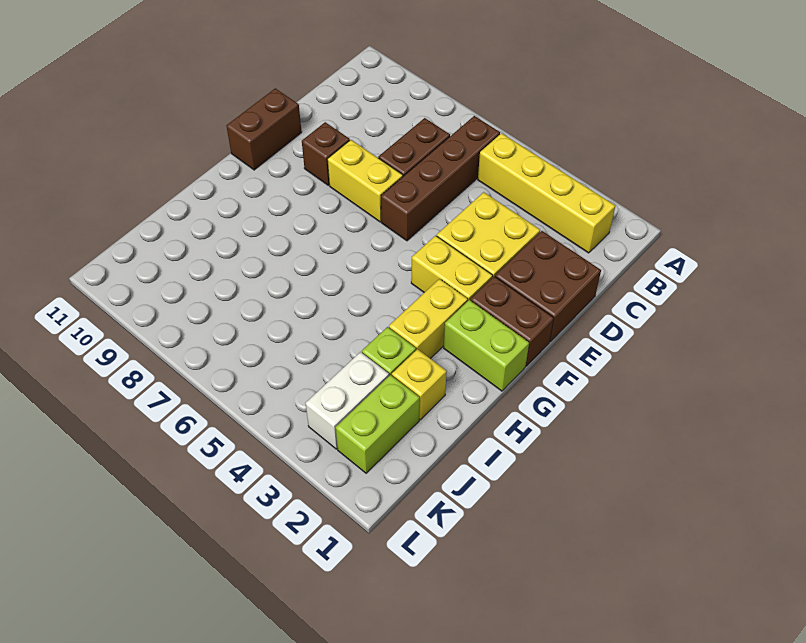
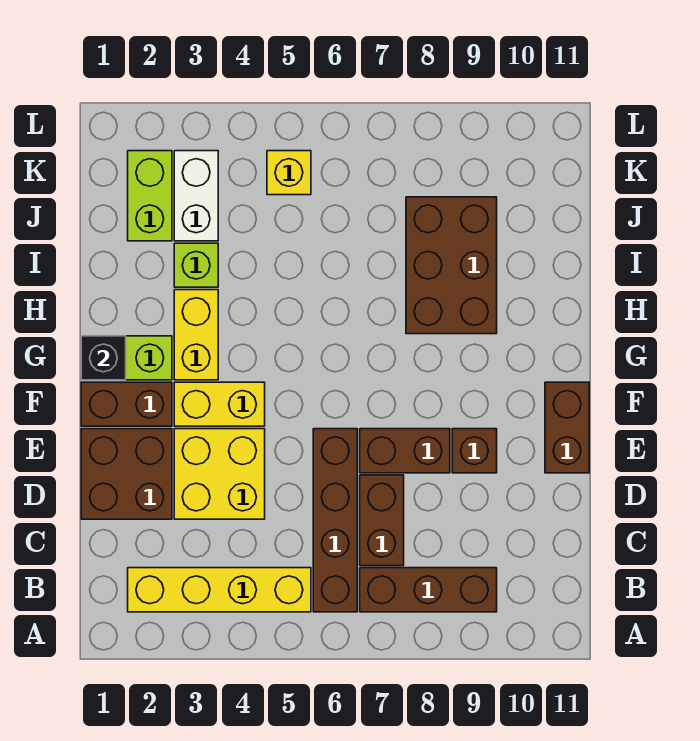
none -> brown brick B7:B9 level 1
yellow brick E7:E8 level 1 -> brown brick E7:E8 level 1
none -> black brick G1 level 2
none -> brown brick H8:J9 level 1
yellow brick I2 level 1 -> yellow brick K5 level 1

